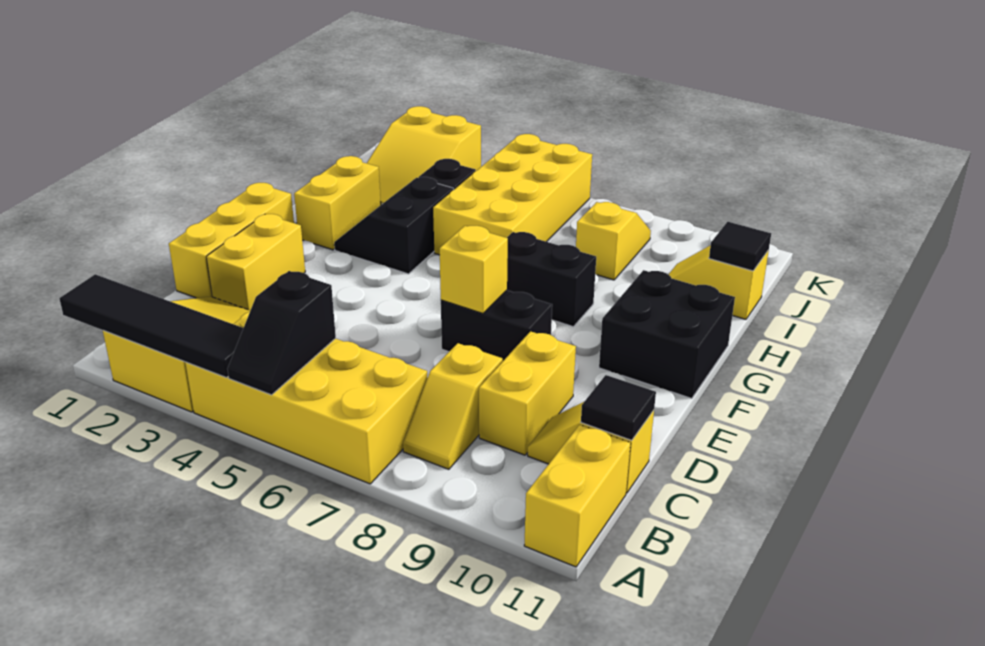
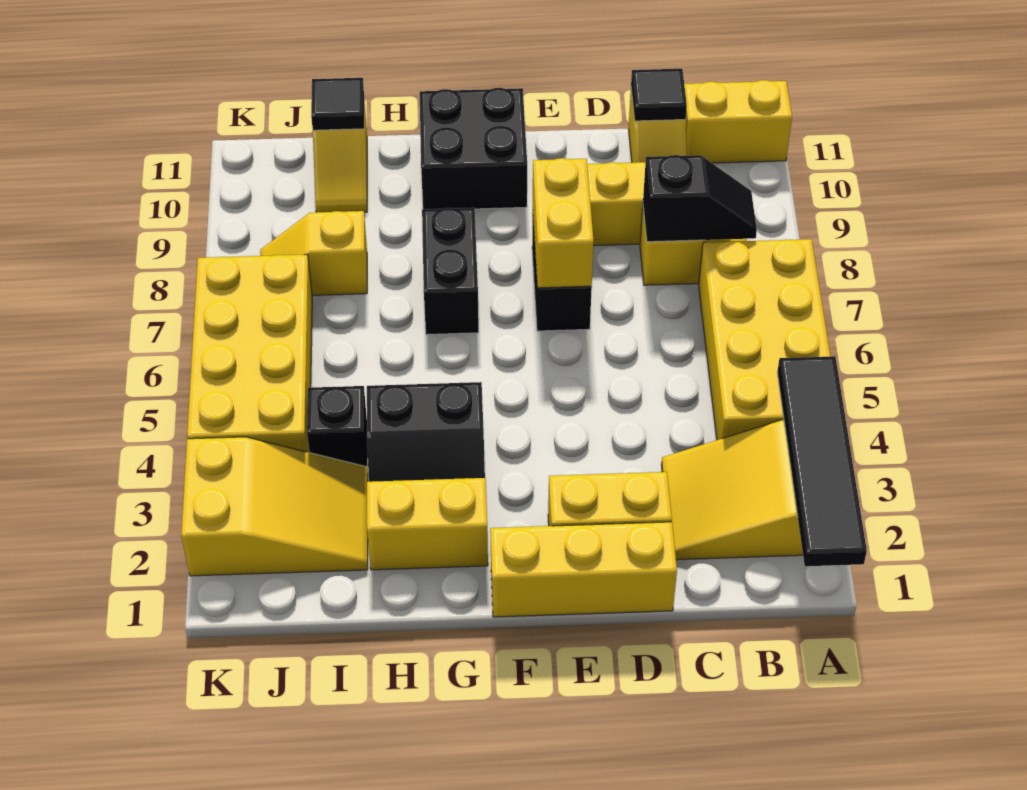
black slope A5:B5 level 2 top B -> black slope B8:C8 level 2 top C
yellow brick E7 level 2 -> yellow brick E7:E8 level 2
yellow brick H5:K6 level 1 -> yellow brick J4:K7 level 1

